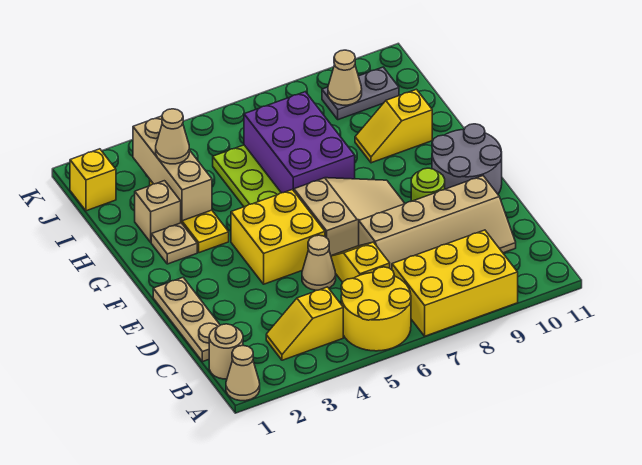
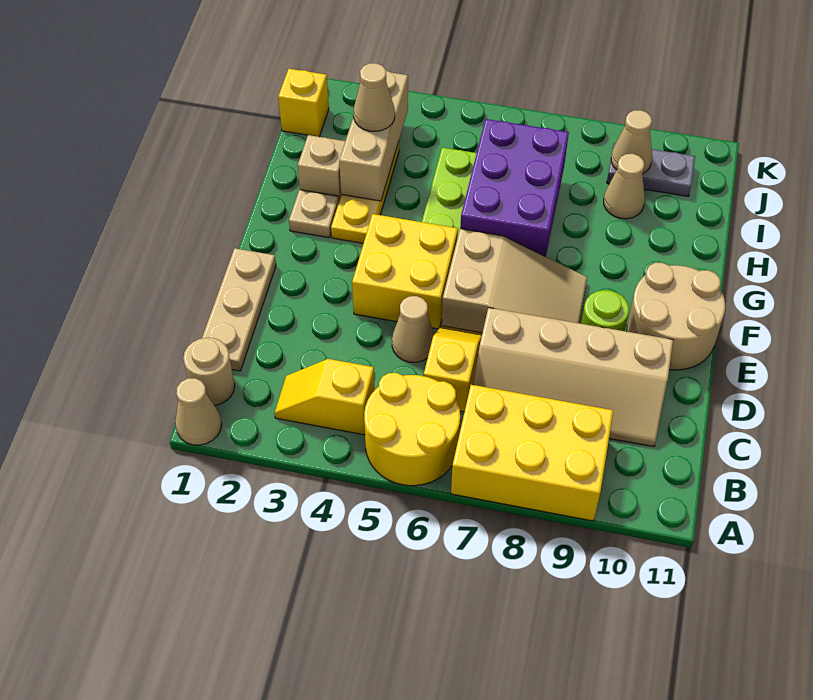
grey round brick E10:F11 level 1 -> tan round brick E10:F11 level 1
yellow slope H9:H10 level 1 top 10 -> none
none -> tan cone I9 level 1

